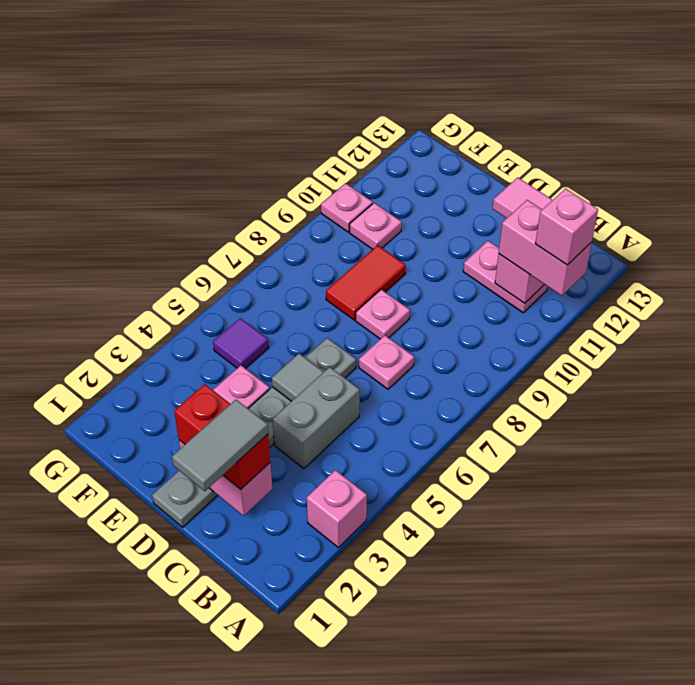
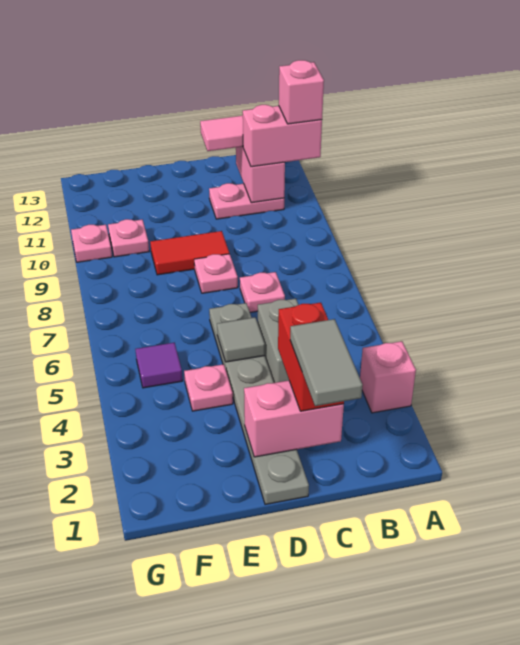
red brick C2:D2 level 3 -> red brick C2:C3 level 3
red tile E8:E9 level 1 -> red tile D9:E9 level 1

